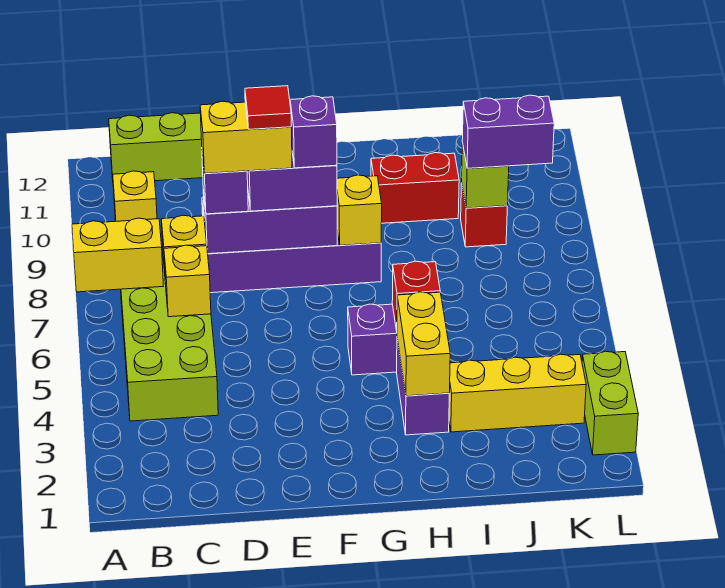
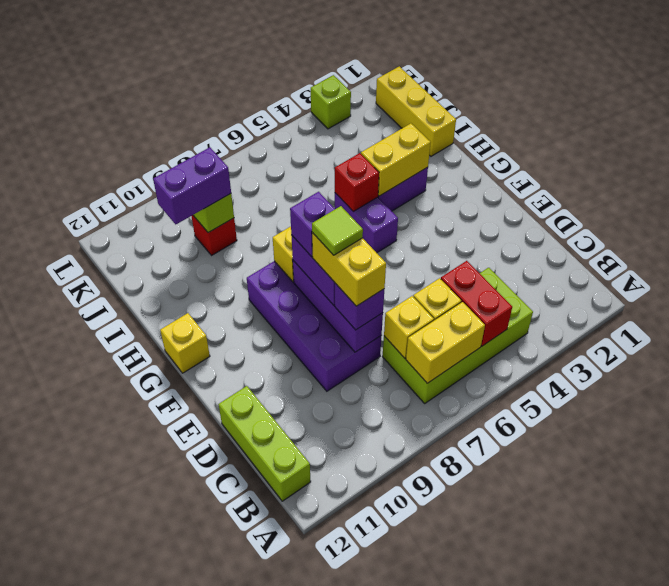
yellow brick A7:B7 level 2 -> yellow brick B6:B7 level 2
yellow brick B10 level 1 -> yellow brick G12 level 1
red tile E8 level 5 -> lime tile E8 level 5
red brick H10:I10 level 1 -> red brick B5:C5 level 2
yellow brick I3:K3 level 1 -> yellow brick I1:K1 level 1
purple brick J9:K9 level 3 -> purple brick J9:J10 level 3
lime brick L2:L3 level 1 -> lime brick L3 level 1

